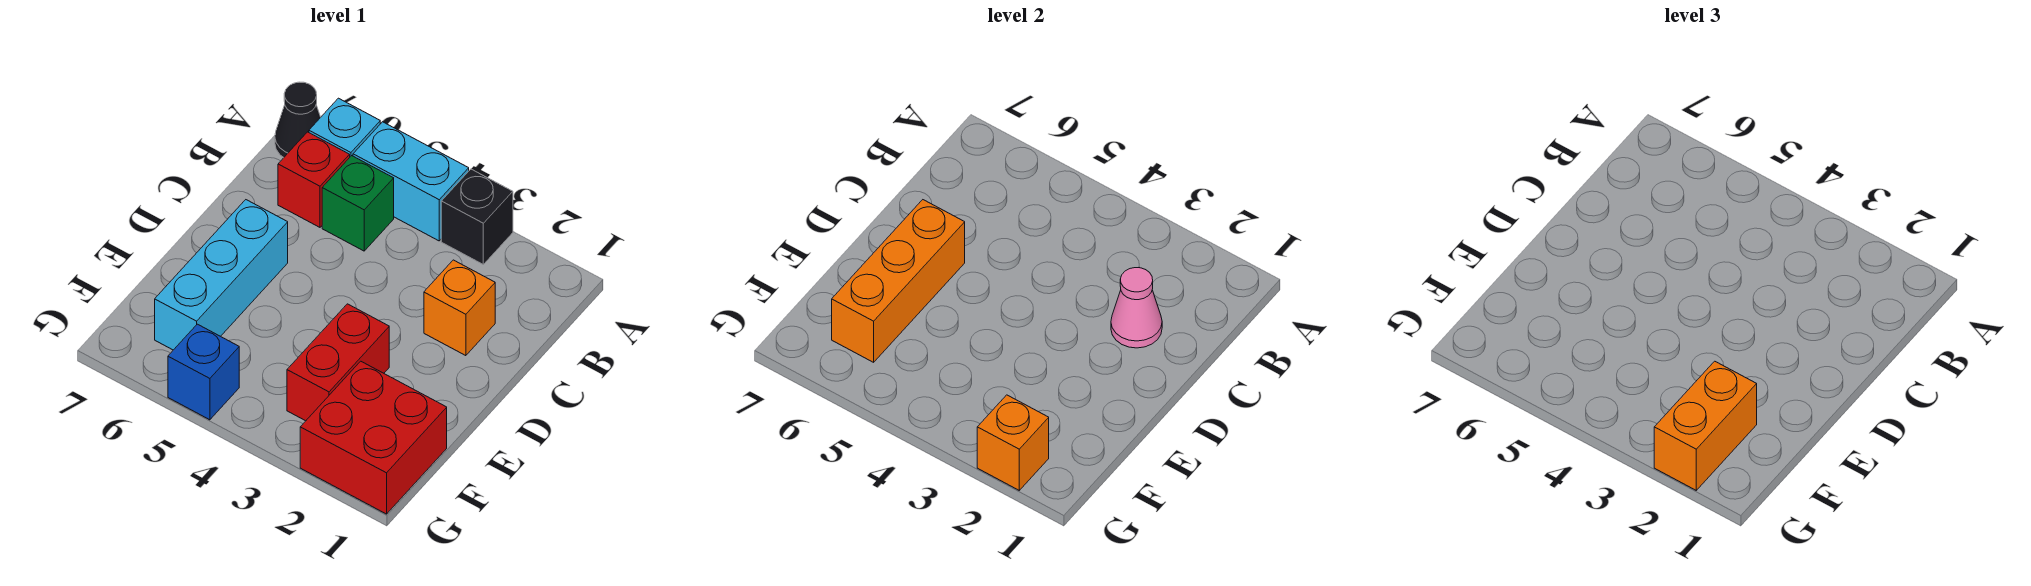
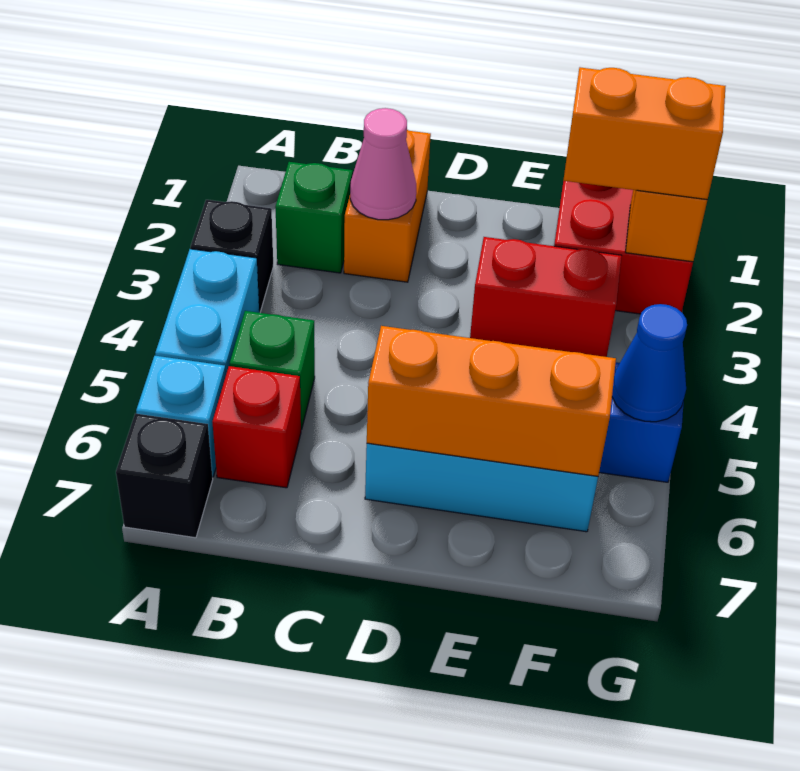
black cone A7 level 1 -> black brick A7 level 1
none -> green brick B2 level 1
orange brick C2 level 1 -> orange brick C1:C2 level 1
none -> blue cone G5 level 2

